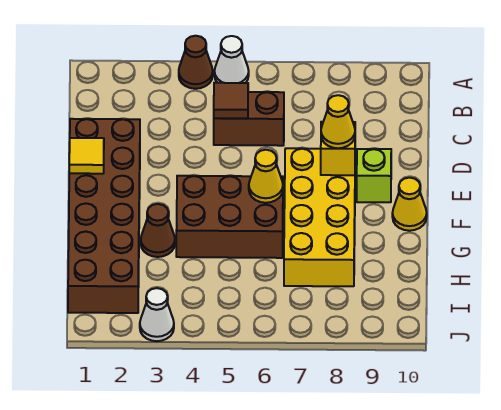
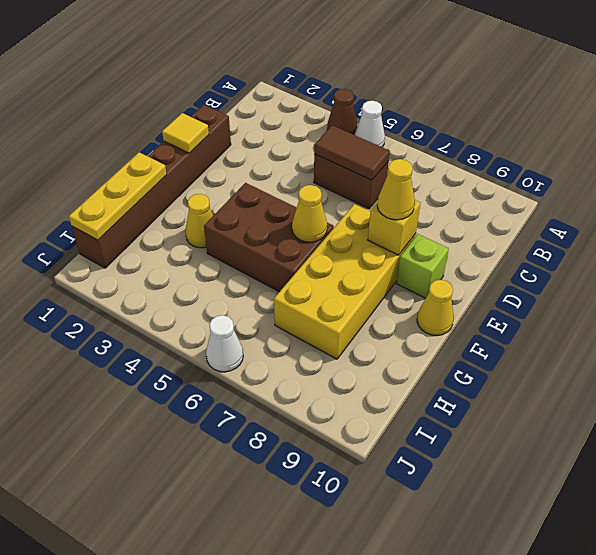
brown tile C5 level 2 -> brown tile C5:C6 level 2
brown brick D1:I2 level 1 -> brown brick D1:I1 level 1
none -> yellow plate G1:I1 level 2
brown cone G3 level 1 -> yellow cone G3 level 1
white cone J3 level 1 -> white cone J6 level 1

